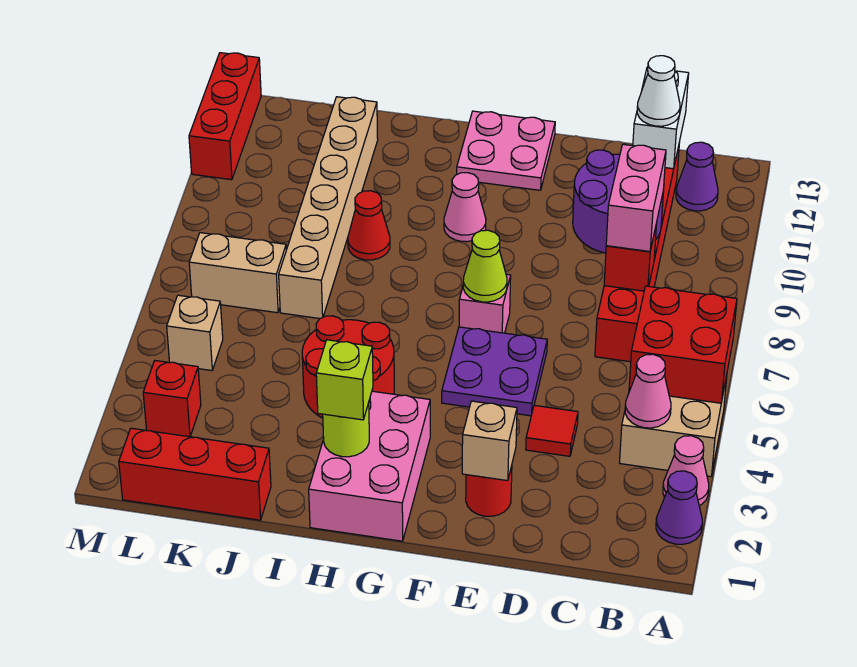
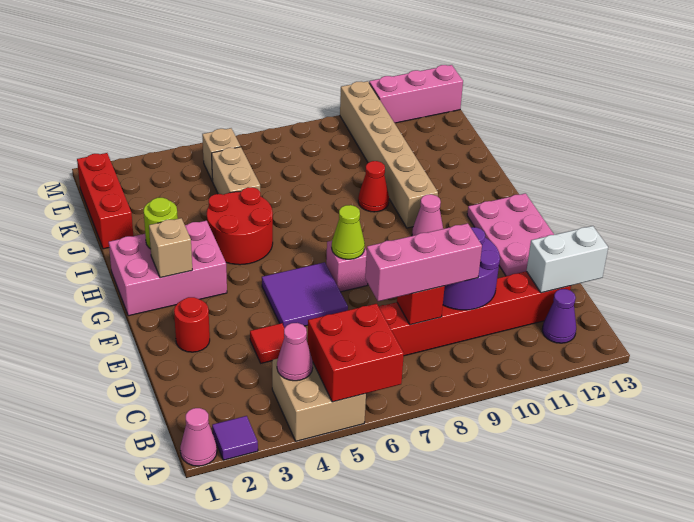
purple cone A2 level 1 -> purple tile A2 level 1
pink cone A3 level 1 -> pink cone A1 level 1
pink brick C8:C9 level 3 -> pink brick C7:C9 level 3
white cone C12 level 3 -> none
tan brick E2 level 2 -> tan brick G2 level 2
purple plate E5:F6 level 1 -> purple tile E5:F6 level 1
pink plate F12:G13 level 1 -> pink plate E12:G13 level 1
lime brick H2 level 3 -> none
tan brick J7:J12 level 1 -> tan brick H10:M10 level 1
tan brick K7:L7 level 1 -> tan brick J5:K5 level 1
red brick L3 level 1 -> none
red brick M11:M13 level 1 -> pink brick M11:M13 level 1

